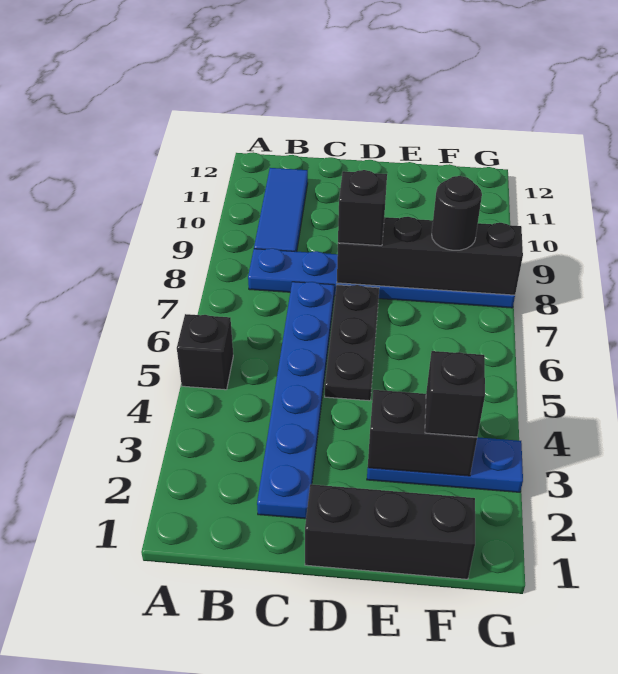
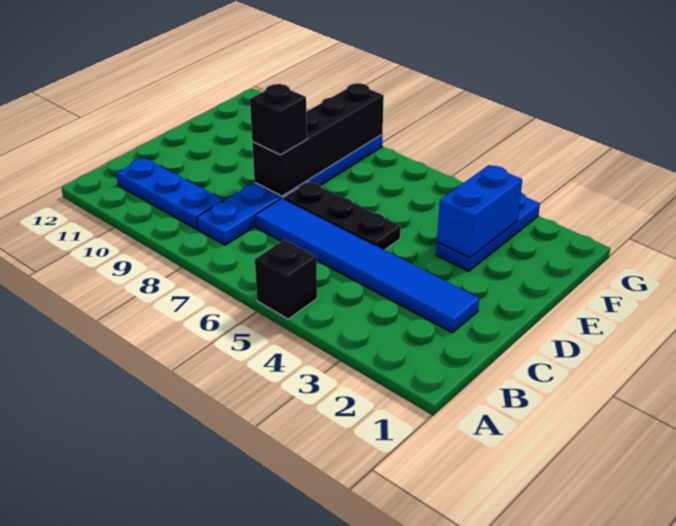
blue tile B9:B11 level 1 -> blue plate B9:B11 level 1
blue plate C2:C7 level 1 -> blue tile C2:C7 level 1
black brick D1:F1 level 1 -> none
black brick E3:F3 level 2 -> blue brick E3:F3 level 2
black brick F3 level 3 -> none
black round brick F8 level 3 -> none

